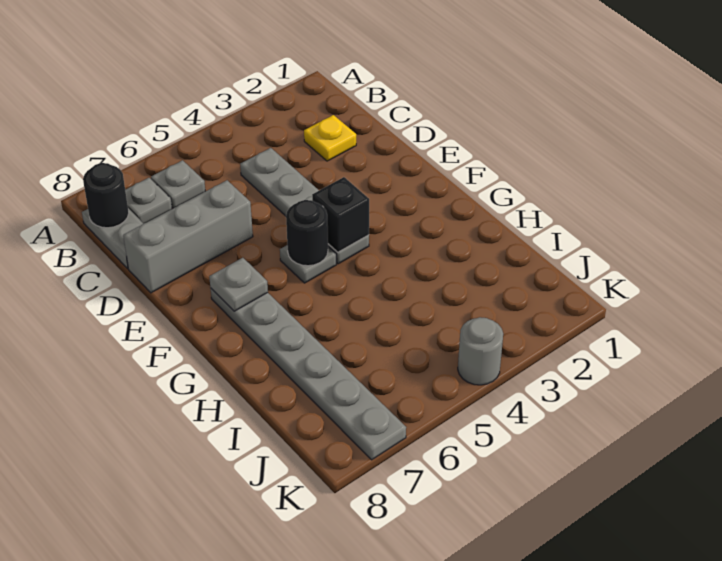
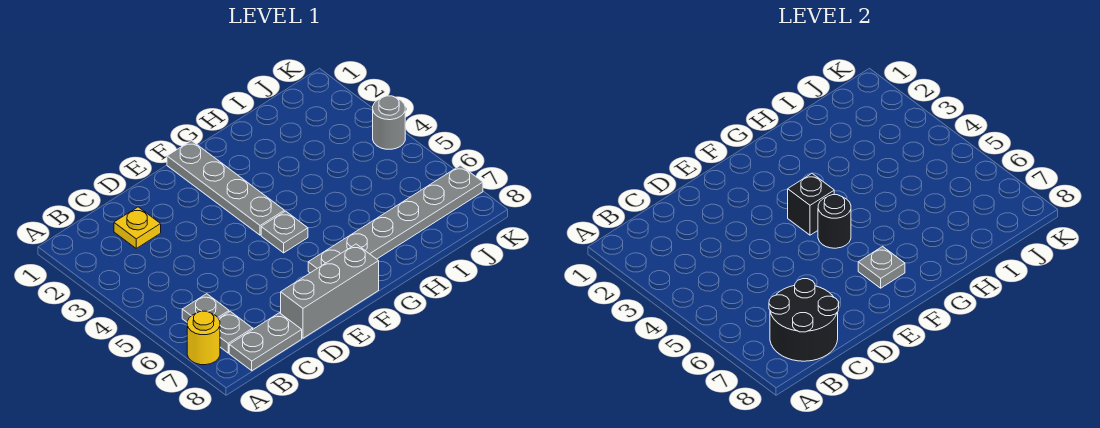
none -> yellow round brick A7 level 1
black round brick B8 level 2 -> black round brick B7:C8 level 2
grey plate C4:F4 level 1 -> grey plate F1:F4 level 1
grey brick D6:D8 level 1 -> grey brick D8:F8 level 1

